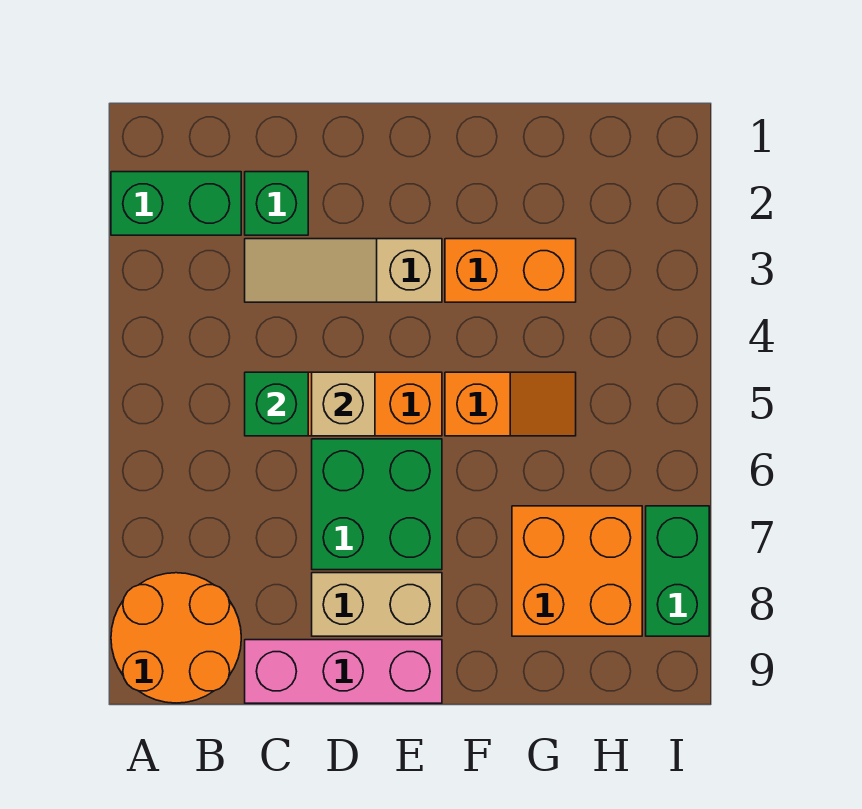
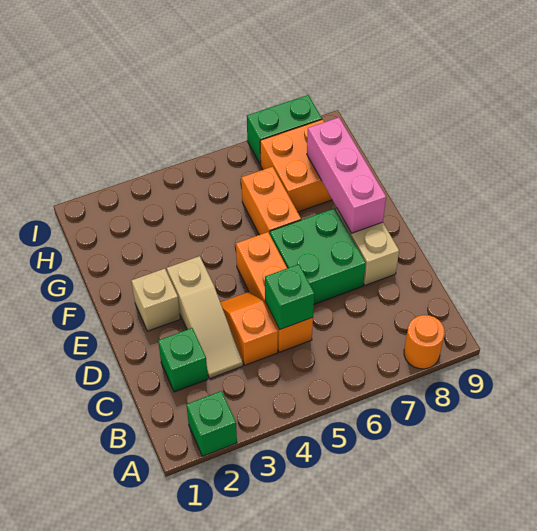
green brick A2:B2 level 1 -> green brick A2 level 1
orange round brick A8:B9 level 1 -> orange round brick A8 level 1
pink brick C9:E9 level 1 -> pink brick E8:G8 level 2
tan brick D5 level 2 -> tan brick E2 level 1
orange brick F3:G3 level 1 -> orange brick F6:G6 level 1
orange slope F5:G5 level 1 top F -> orange slope C4:D4 level 1 top C

